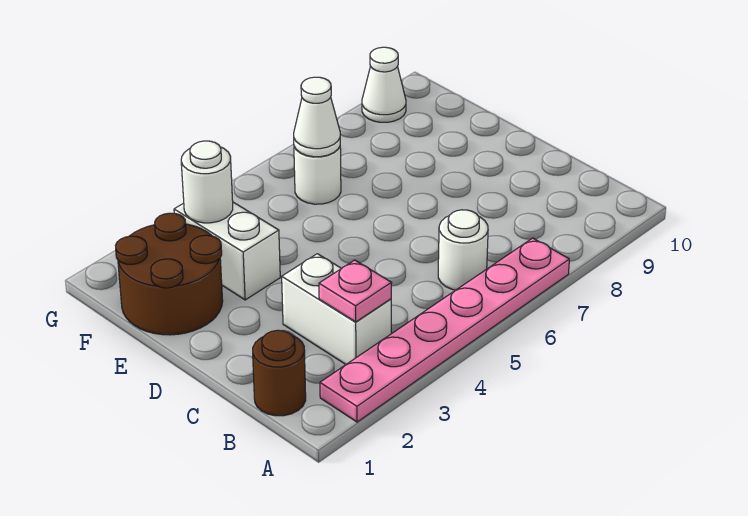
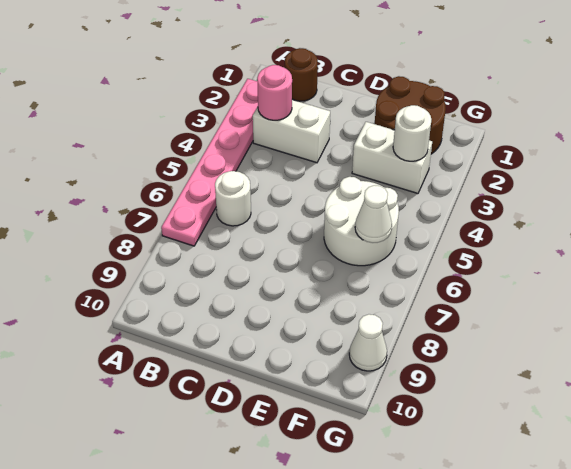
pink plate B3 level 2 -> pink round brick B3 level 2
white round brick F6 level 1 -> white round brick E5:F6 level 1

